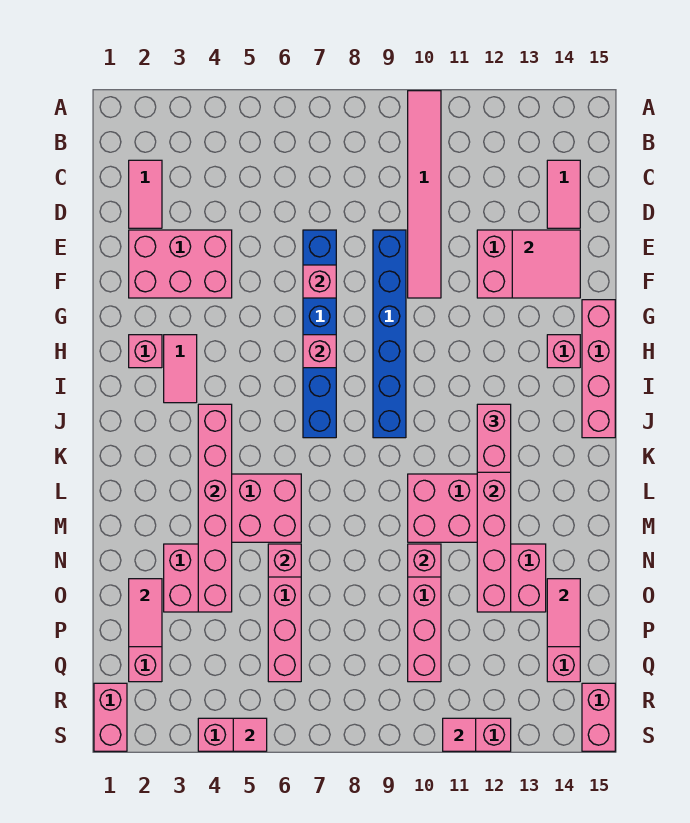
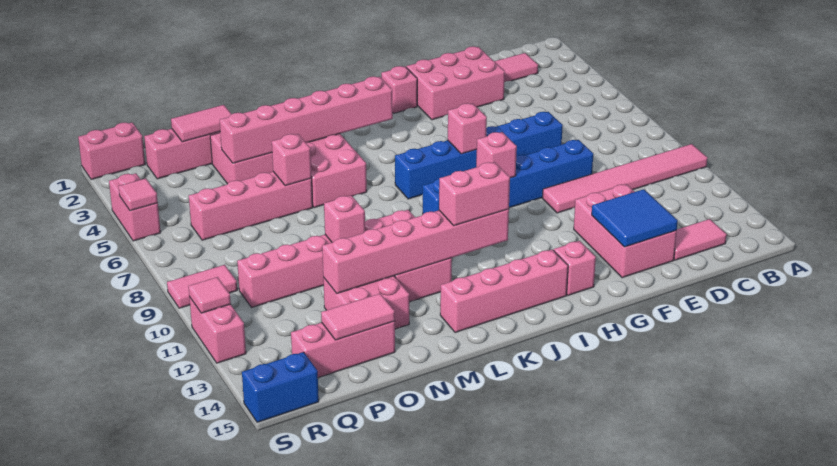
pink brick E2:F4 level 1 -> pink brick E2:G3 level 1
pink tile E13:F14 level 2 -> blue tile E13:F14 level 2
pink brick F7 level 2 -> pink brick H9 level 2
pink brick G15:J15 level 1 -> pink brick I14:L14 level 1
pink tile H3:I3 level 1 -> pink tile R9:S9 level 1
pink brick R15:S15 level 1 -> blue brick R15:S15 level 1

